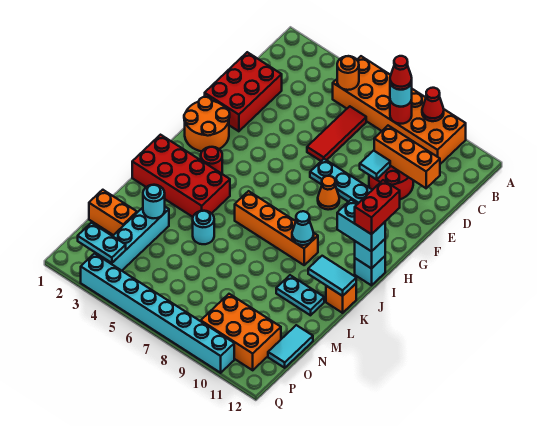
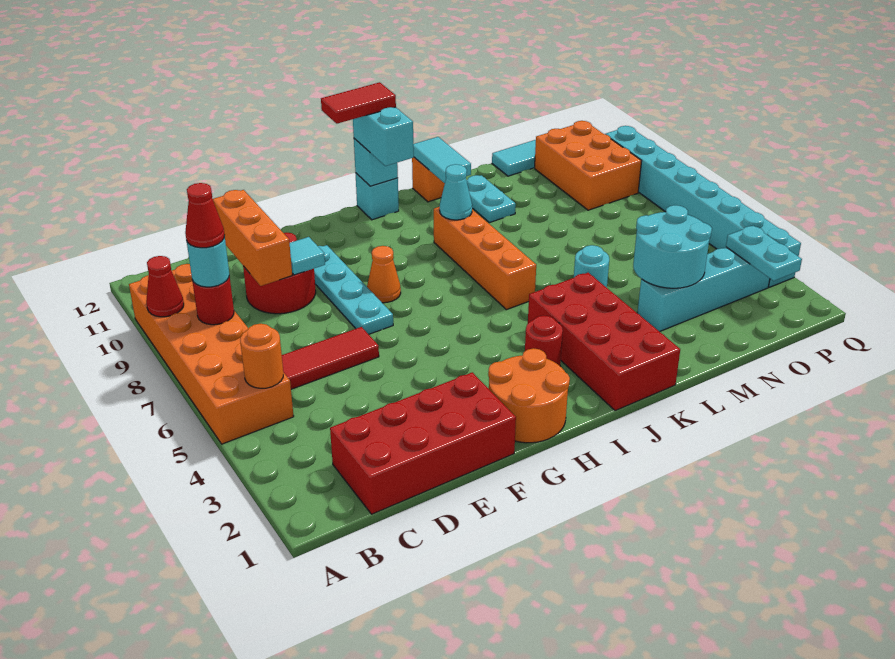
red brick D1:F2 level 1 -> red brick C1:F2 level 1
red brick H12:I12 level 4 -> red tile H12:I12 level 4
cyan round brick M3 level 2 -> cyan round brick M3:N4 level 2
orange brick N1:N2 level 1 -> none

